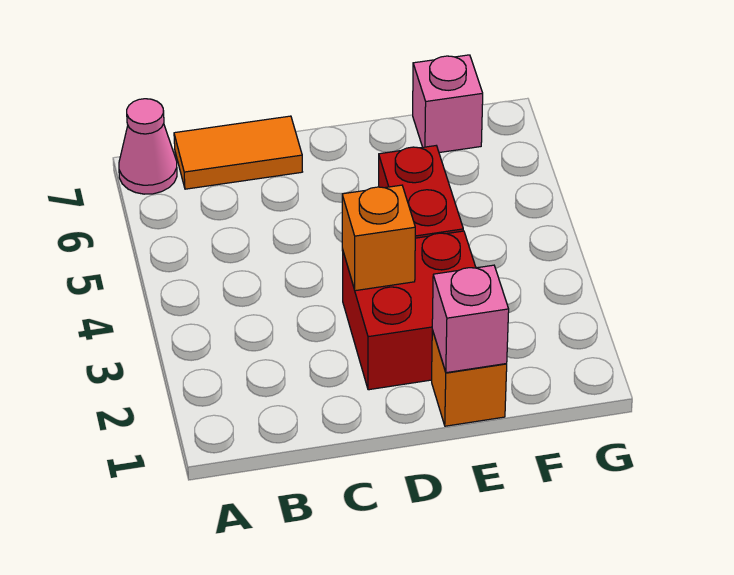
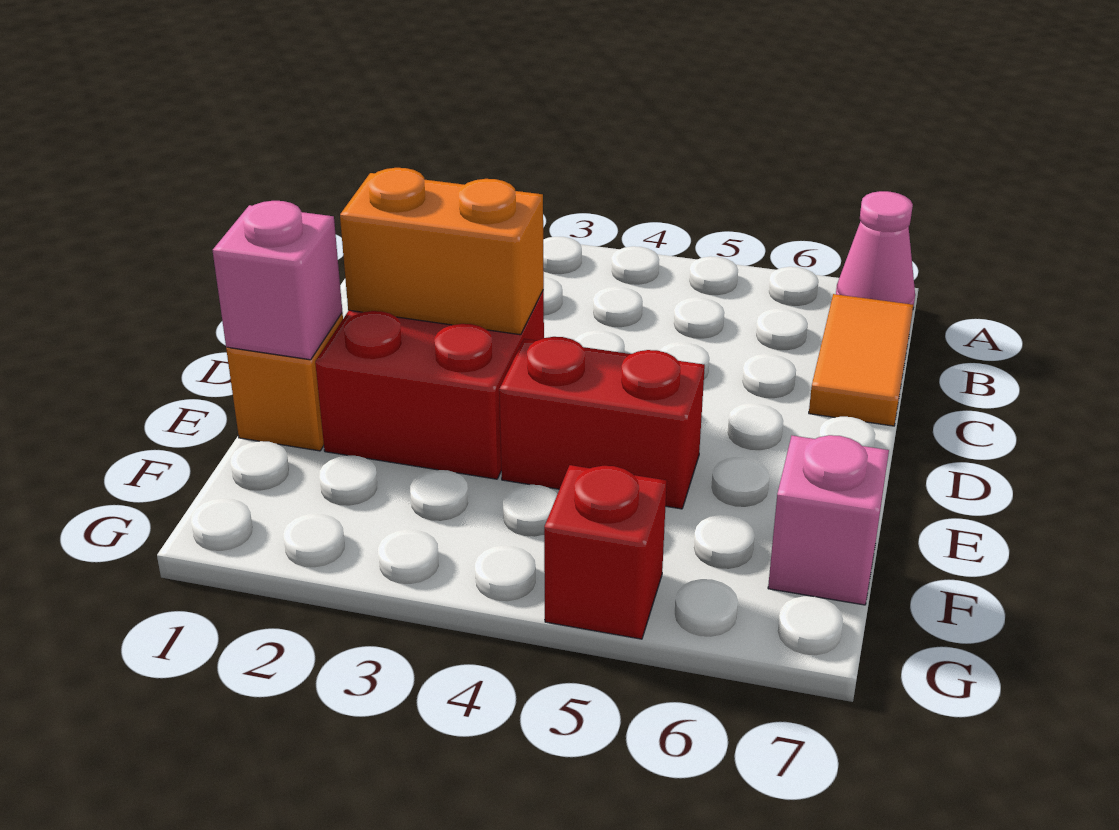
orange brick D3 level 2 -> orange brick D2:D3 level 2
none -> red brick G5 level 1

